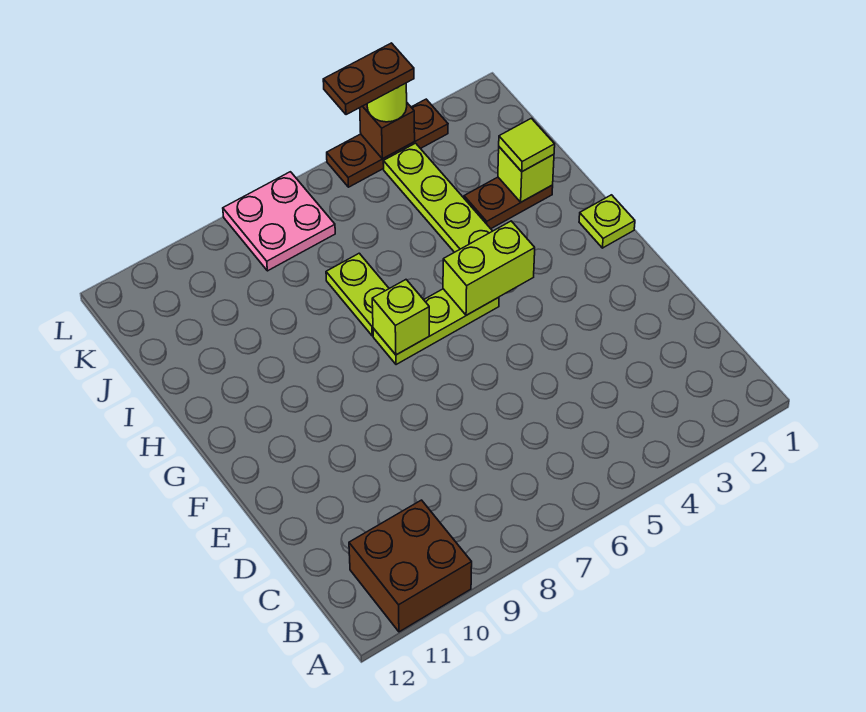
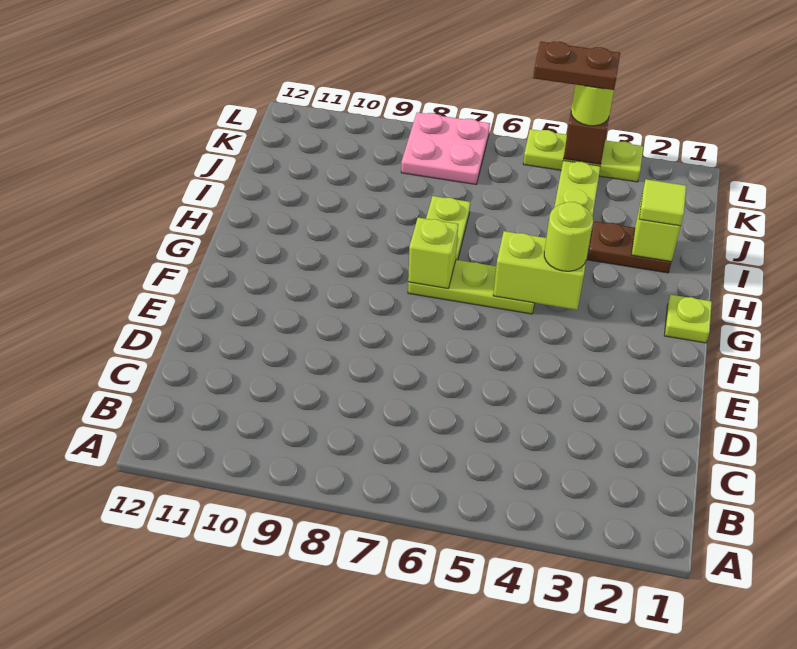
brown brick A10:B11 level 1 -> none
none -> lime round brick G4 level 3
brown plate L3:L5 level 1 -> lime plate L3:L5 level 1

